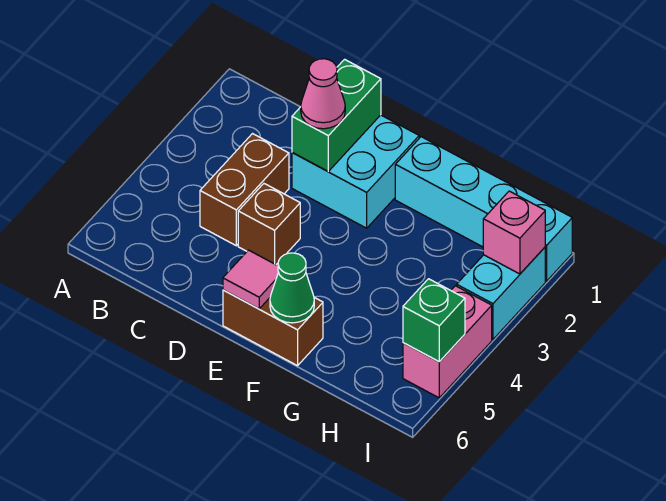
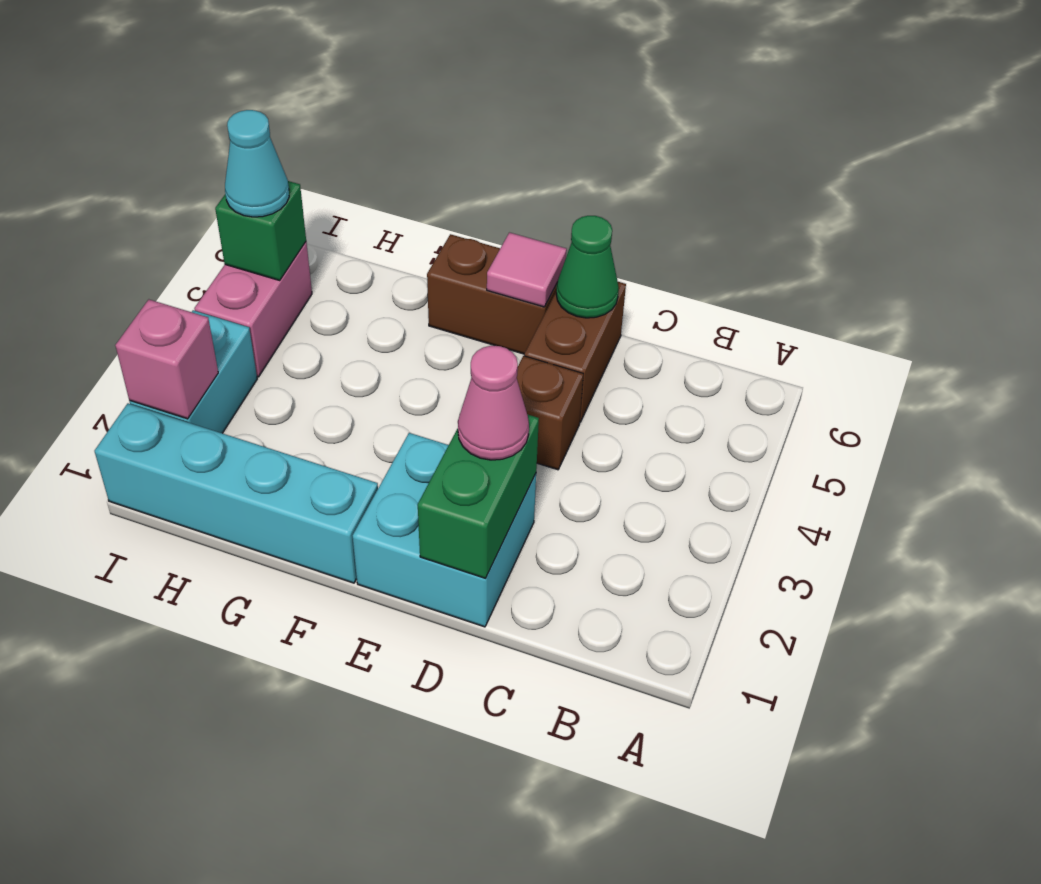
brown brick C3:C4 level 1 -> brown brick D5:D6 level 1
green cone F6 level 2 -> green cone D6 level 2
none -> cyan cone I5 level 3

